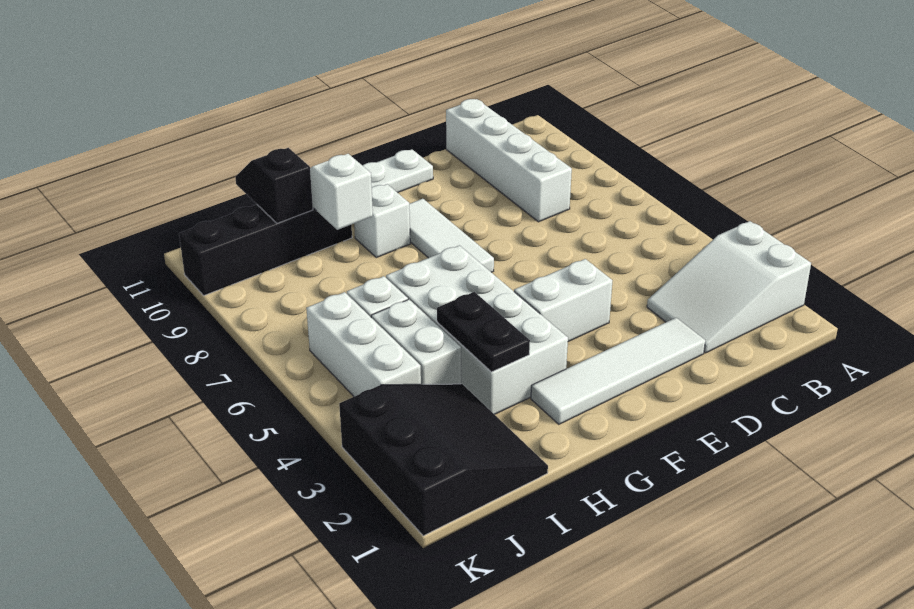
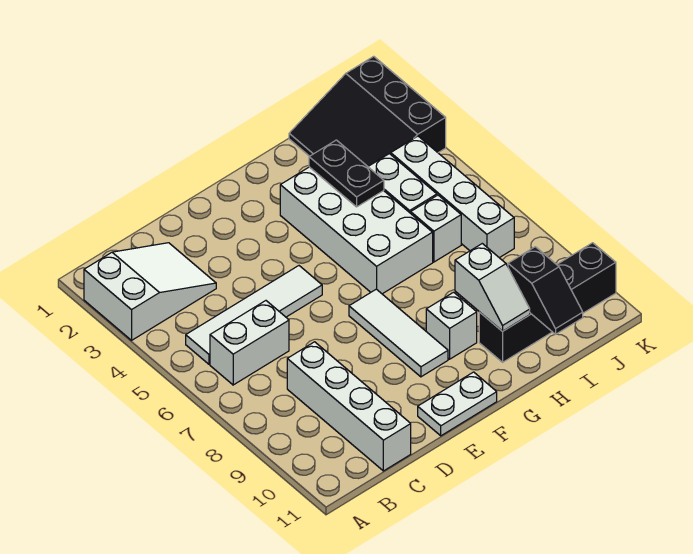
white tile D2:G2 level 1 -> white tile B5:E5 level 1
white brick E4:F4 level 1 -> white brick B6:C6 level 1
white brick J4:J6 level 1 -> white brick J4:J7 level 1

